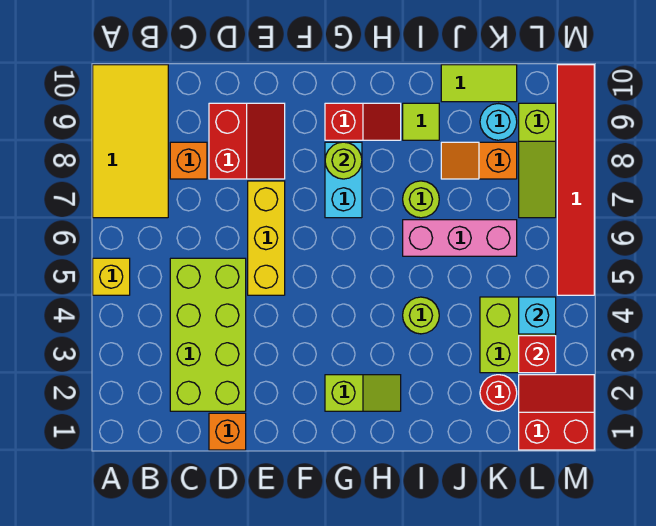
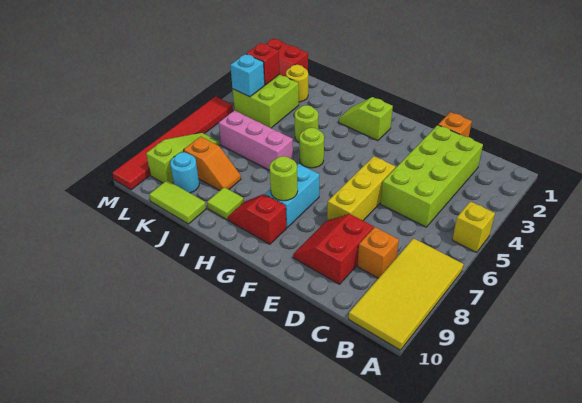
lime round brick I7 level 1 -> lime round brick H5 level 1
red round brick K2 level 1 -> yellow round brick K2 level 1

